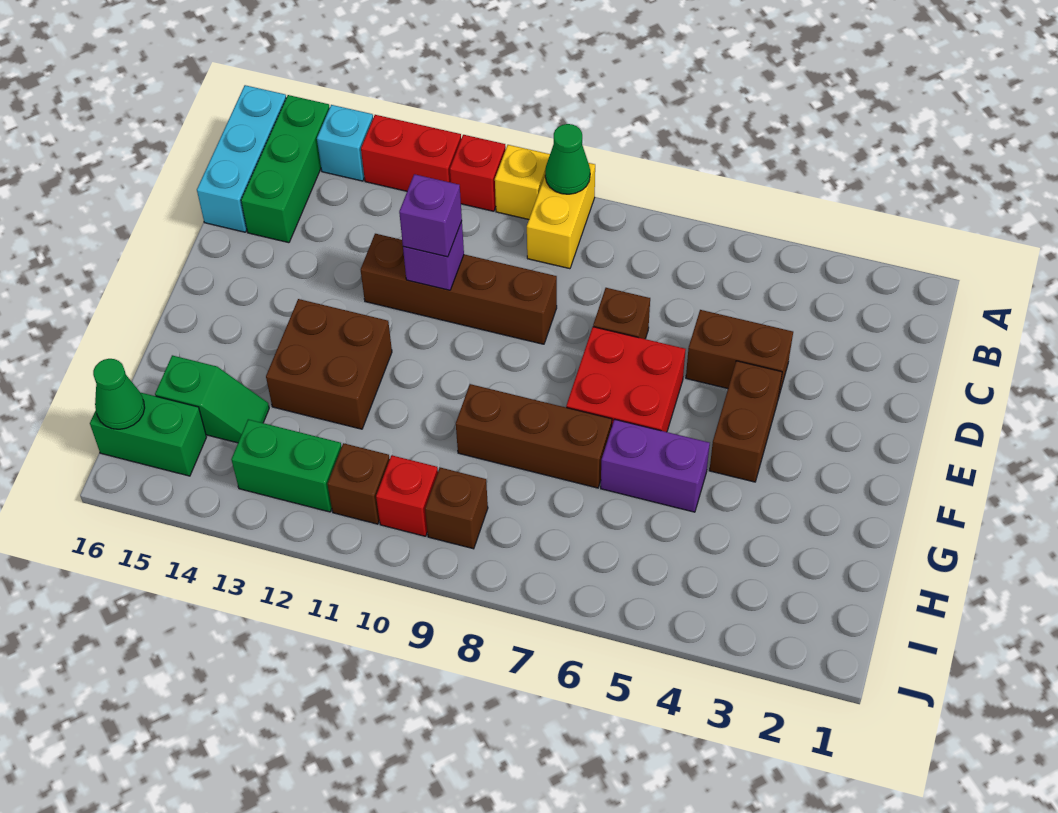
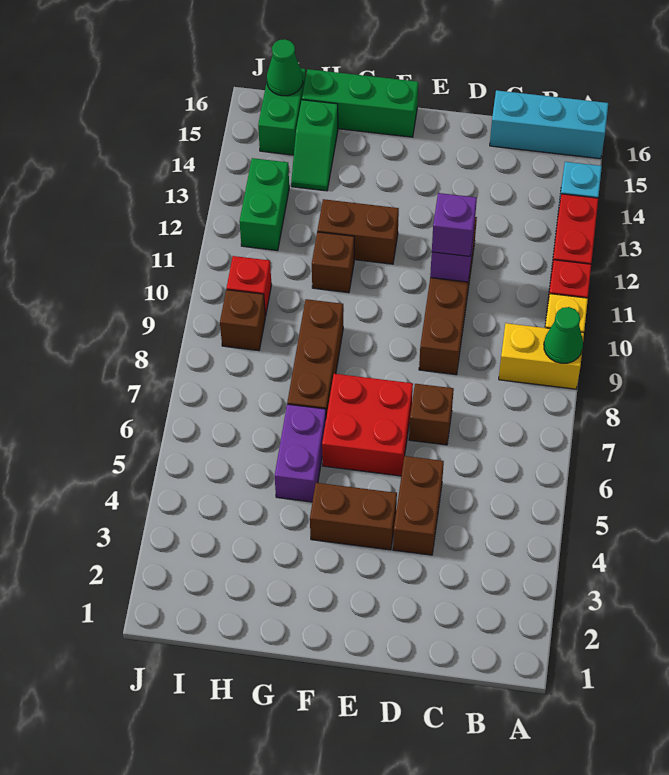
green brick A15:C15 level 1 -> green brick F16:H16 level 1
brown brick F12:G13 level 1 -> brown brick F12:G12 level 1
brown brick I11 level 1 -> brown brick G11 level 1

